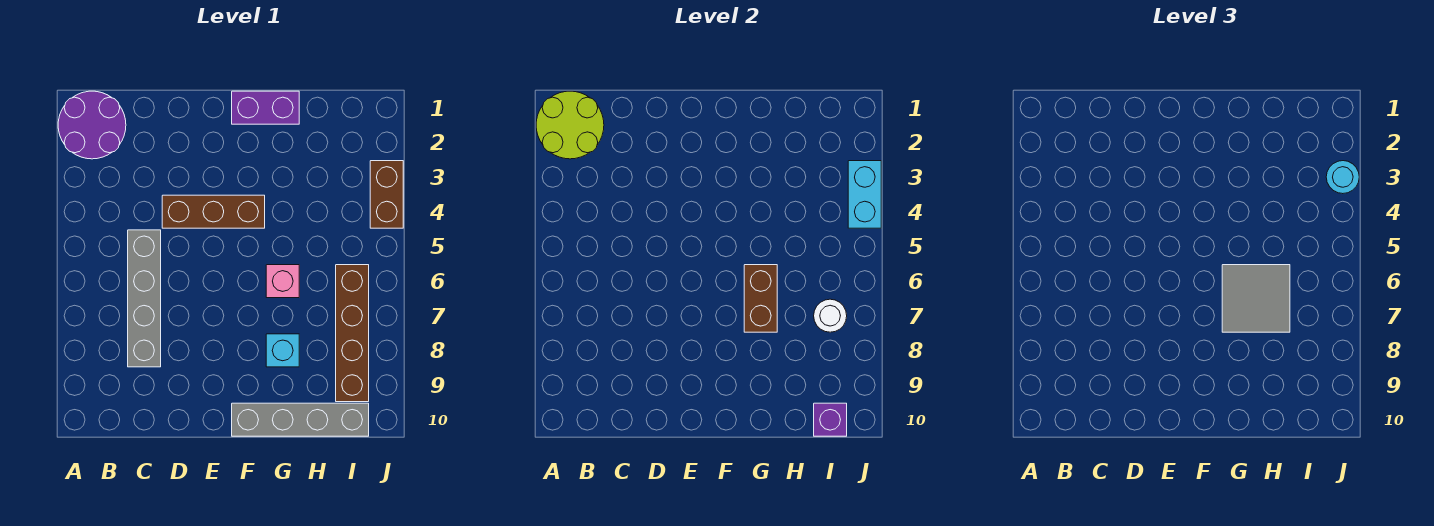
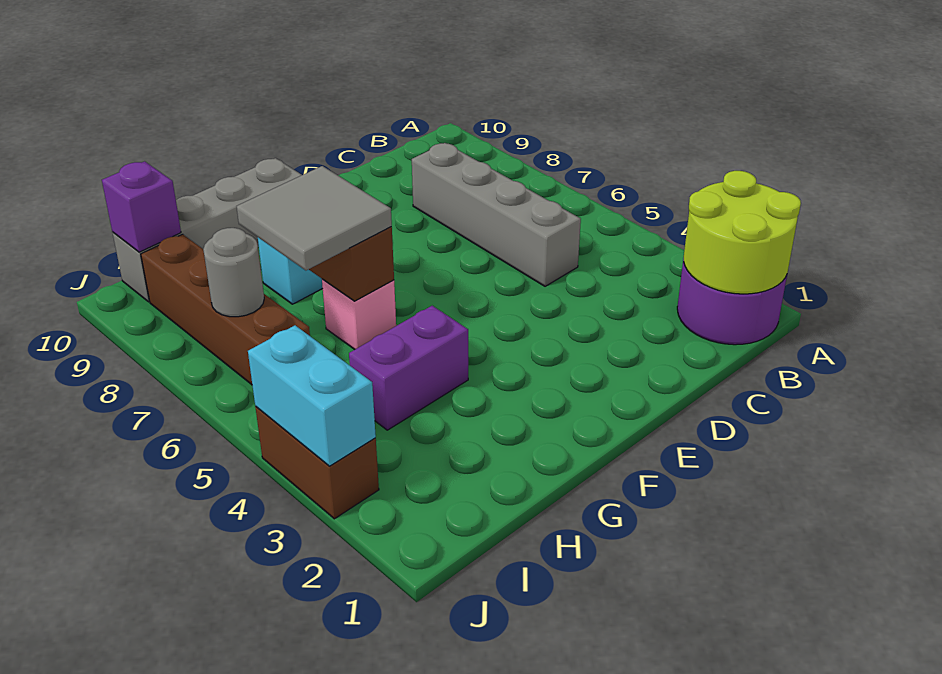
brown brick D4:F4 level 1 -> none
purple brick F1:G1 level 1 -> purple brick G4:H4 level 1
white round brick I7 level 2 -> grey round brick I7 level 2
cyan round brick J3 level 3 -> none

